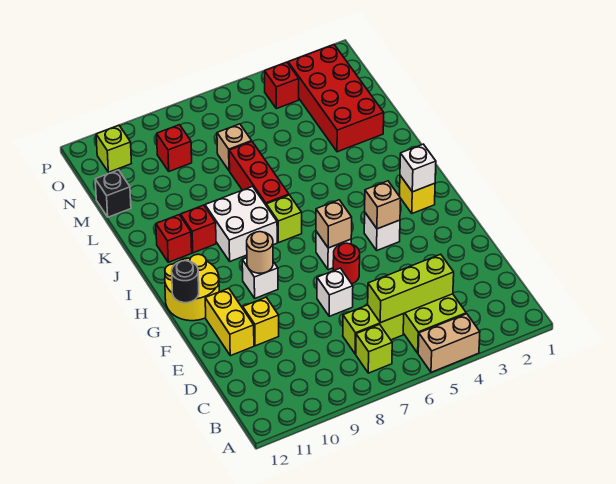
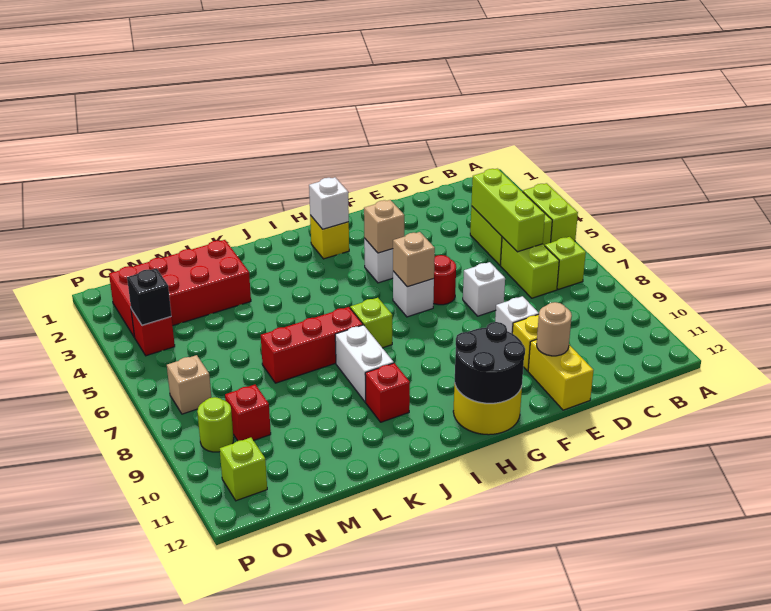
tan brick A4:A5 level 1 -> lime brick A4:A5 level 1
yellow brick E11:F11 level 1 -> yellow brick E11:E12 level 1
white brick G9 level 1 -> white brick E9 level 1
tan round brick G9 level 2 -> tan round brick E11 level 2
black round brick G12 level 2 -> black round brick G11:H12 level 2
white brick I8:J9 level 1 -> white brick J8:J9 level 1
red brick J11 level 1 -> none
tan brick M7 level 1 -> tan brick O7 level 1
black brick M12 level 1 -> black brick O4 level 2
none -> lime round brick O9 level 1

